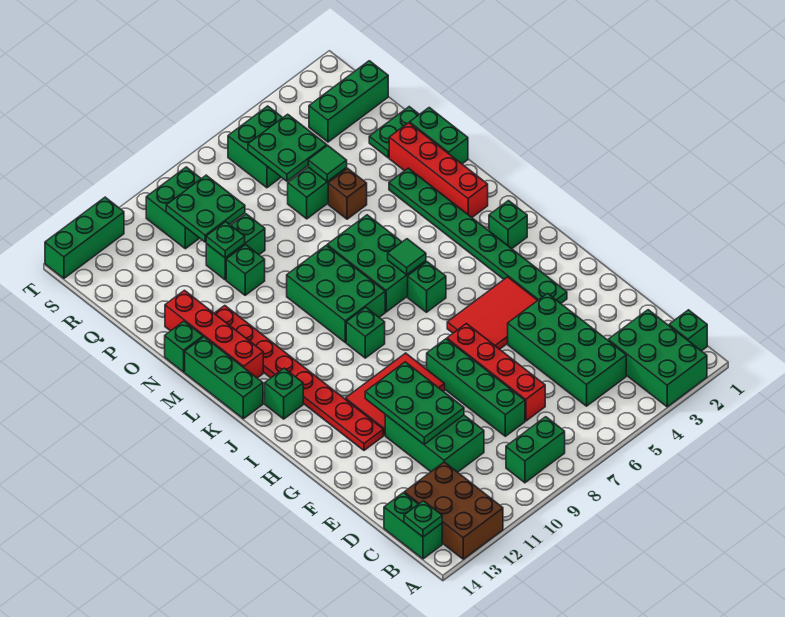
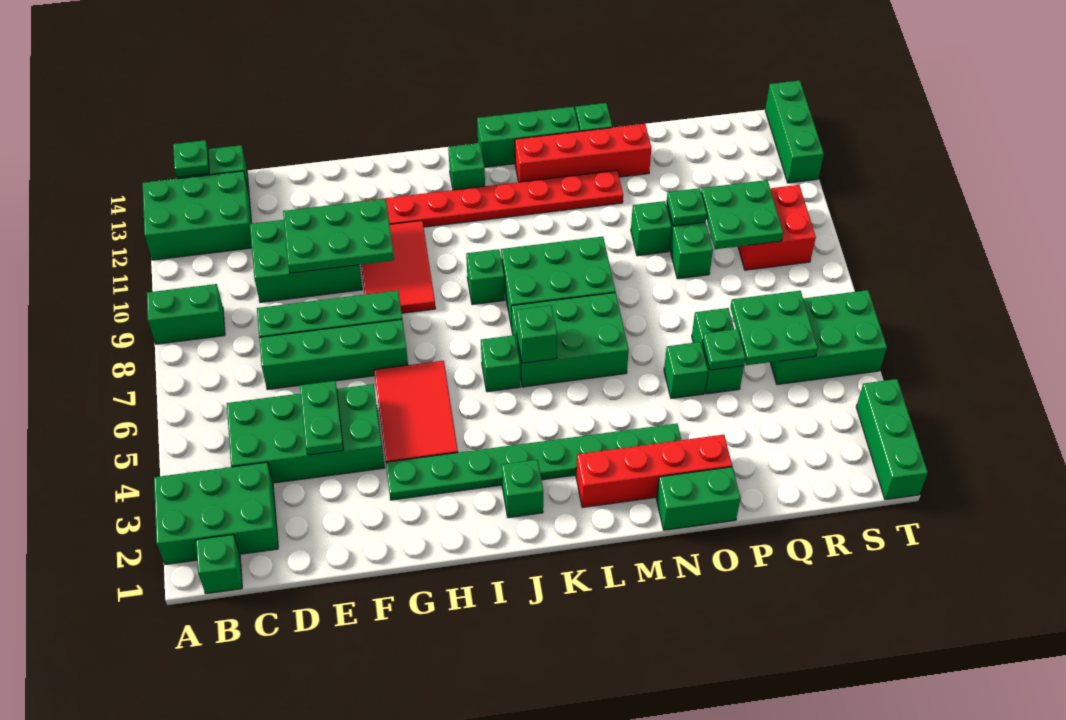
brown brick A12:C13 level 1 -> green brick A12:C13 level 1
green brick B8:B9 level 1 -> green brick A9:B9 level 1
red brick D7:G7 level 1 -> green brick D7:G7 level 1
green tile K6 level 2 -> green brick K6 level 2
brown brick O5 level 1 -> green brick O5 level 1
green plate P1:P2 level 1 -> green plate E4:E5 level 2
green tile P5 level 2 -> green plate P5 level 2
green brick R1:R3 level 1 -> green brick T1:T3 level 1
green brick R5:S6 level 1 -> green brick R5:T6 level 1
green brick R9:S10 level 1 -> red brick R9:S10 level 1

